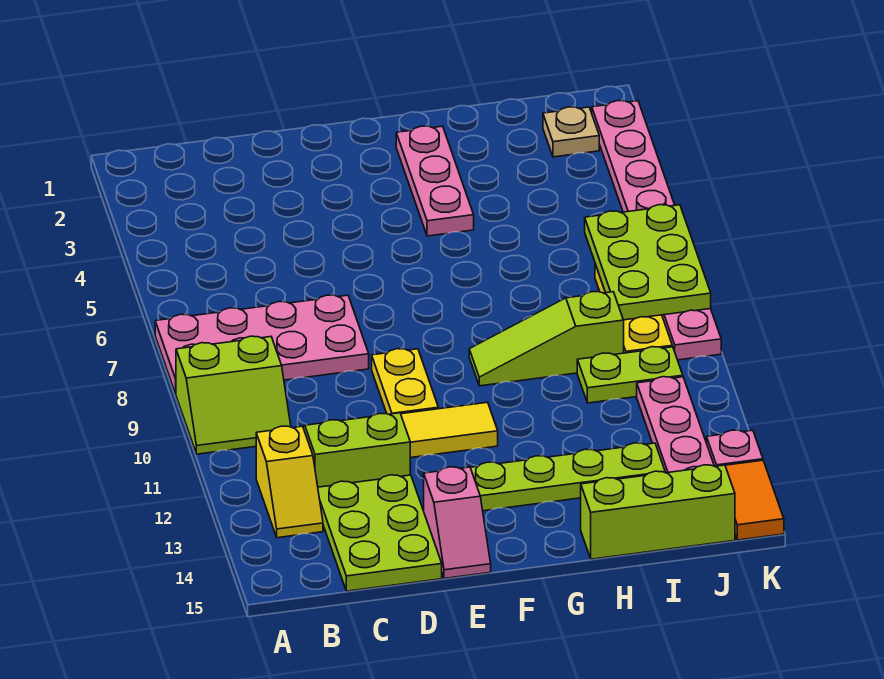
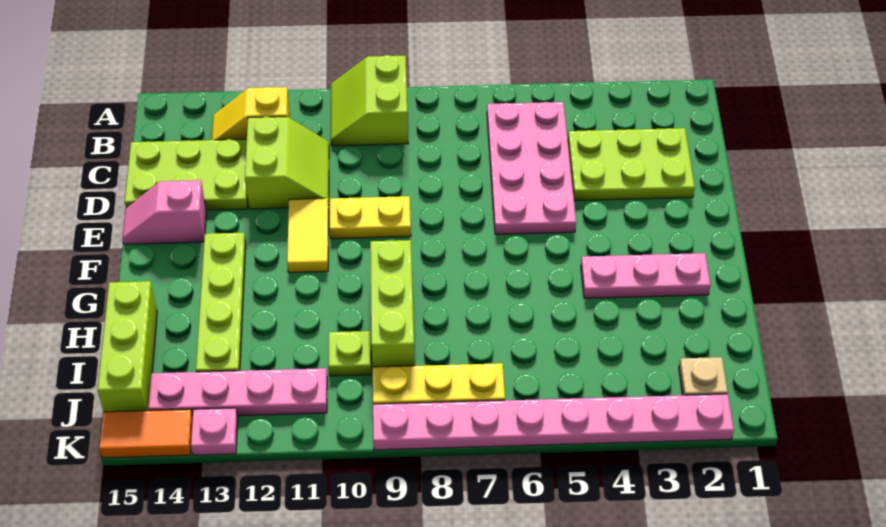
pink plate A7:D8 level 1 -> pink plate B5:E6 level 1
lime slope G9:I9 level 1 top I -> lime brick G9:I9 level 1
lime plate I10:J10 level 1 -> lime plate I10 level 1
lime plate J6:K8 level 2 -> lime plate C2:D4 level 1

